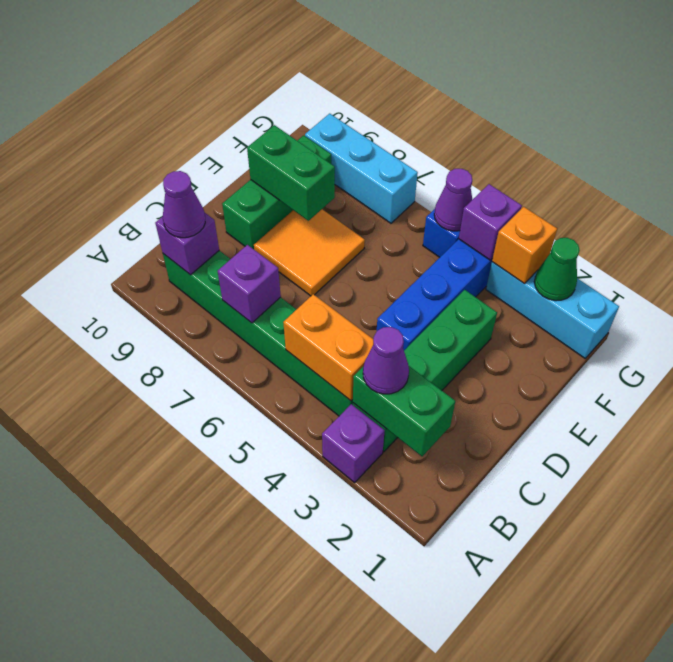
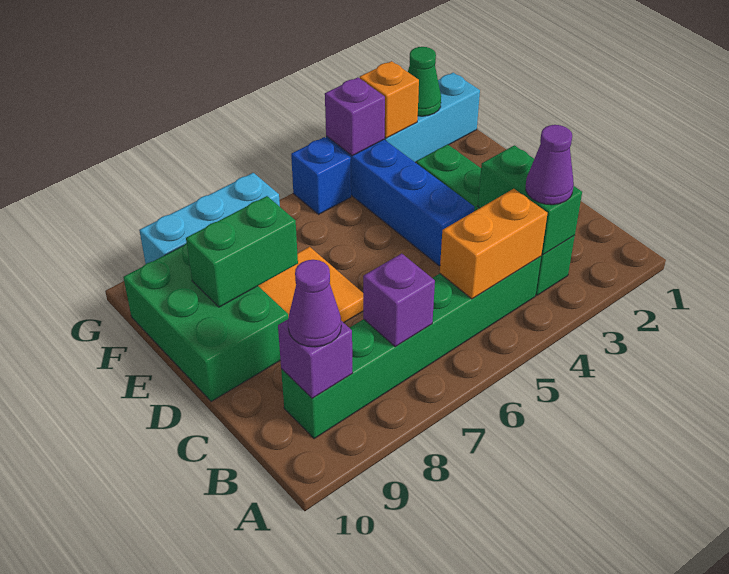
purple brick A3 level 1 -> none
green brick B2:B3 level 2 -> green brick B3:C3 level 2
green brick D9:F9 level 1 -> green brick D9:F10 level 1
purple cone G5 level 2 -> none

